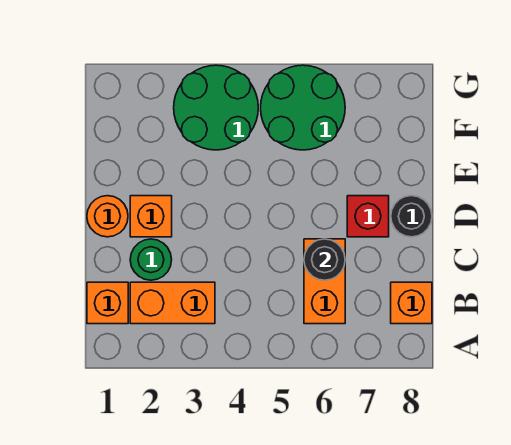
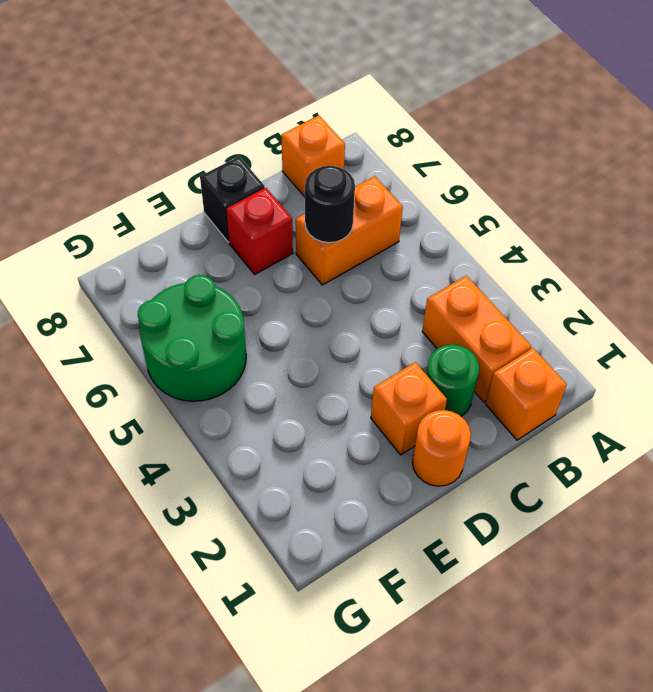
black round brick D8 level 1 -> black brick D8 level 1
green round brick F3:G4 level 1 -> none

